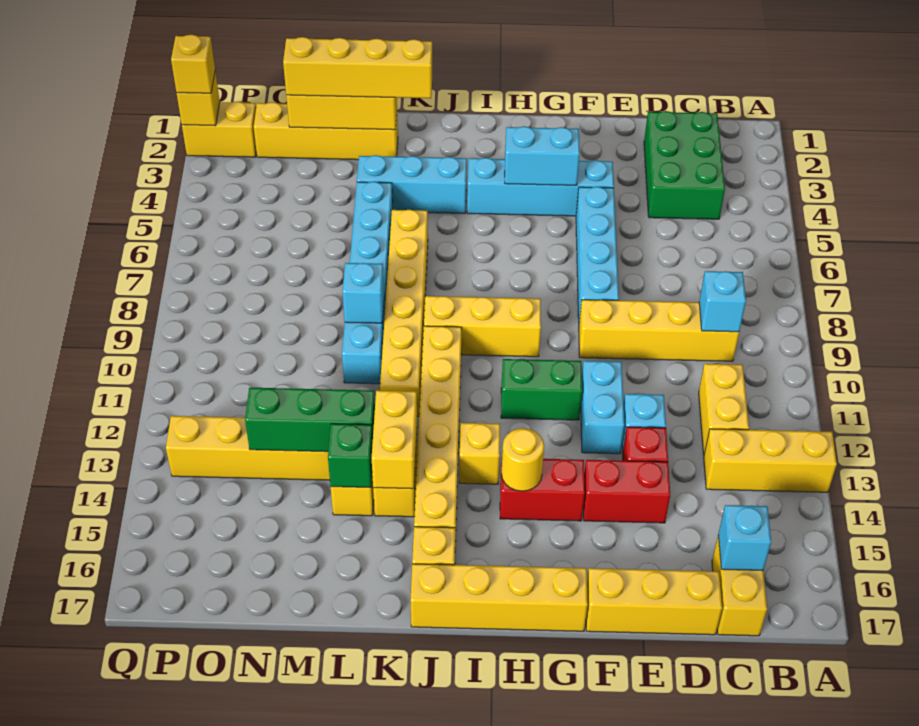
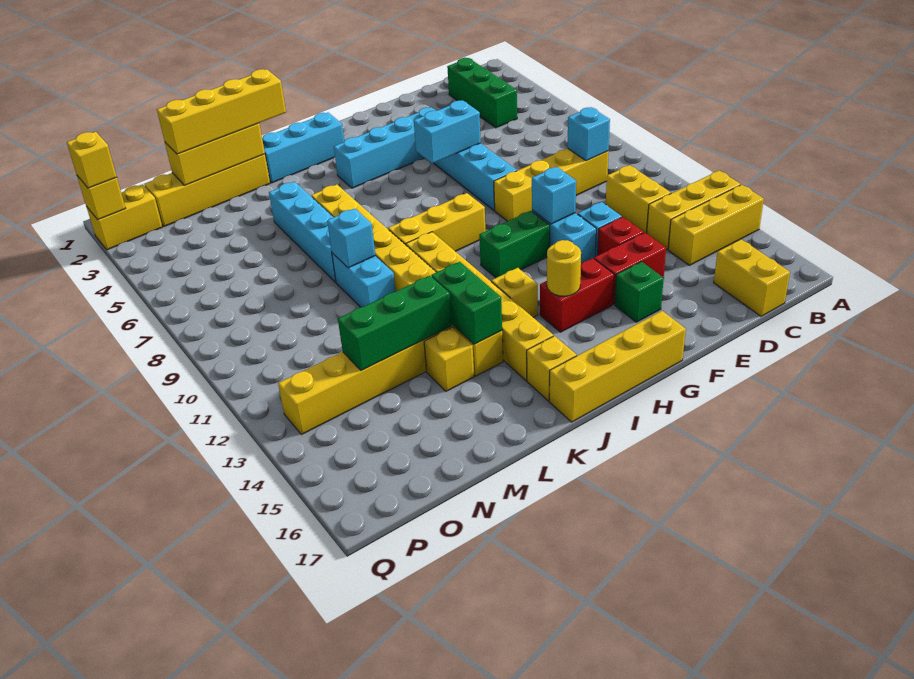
green brick C2:D4 level 1 -> green brick C2:C4 level 1
cyan brick C16 level 2 -> cyan brick F11 level 2
yellow brick D17:F17 level 1 -> yellow brick A14:C14 level 1
cyan brick G4:H4 level 2 -> cyan brick F6:G6 level 2
cyan brick J4:L4 level 1 -> cyan brick I2:K2 level 1
yellow brick K13:K14 level 2 -> green brick K13:K14 level 2
green brick L14 level 2 -> green brick F15 level 1

